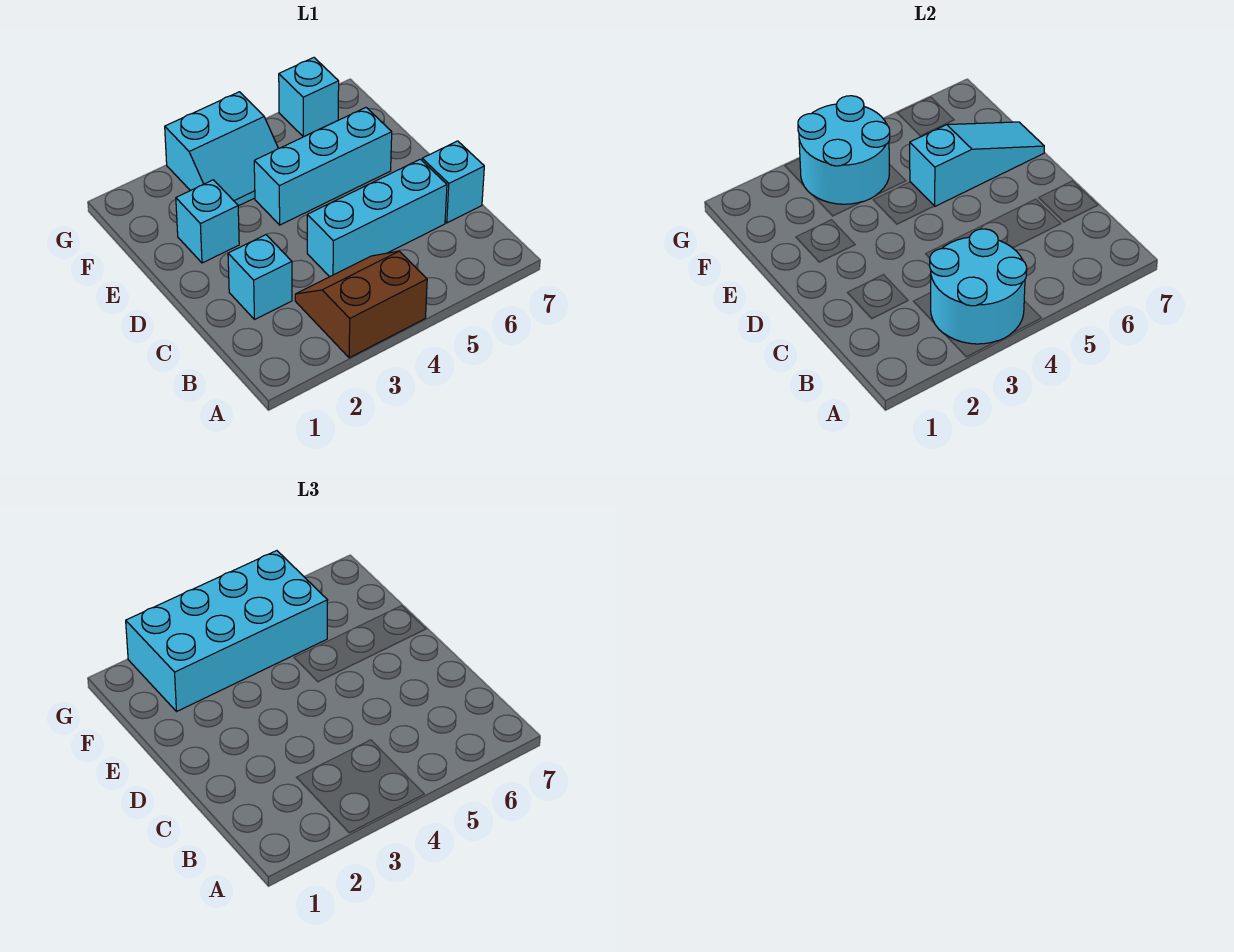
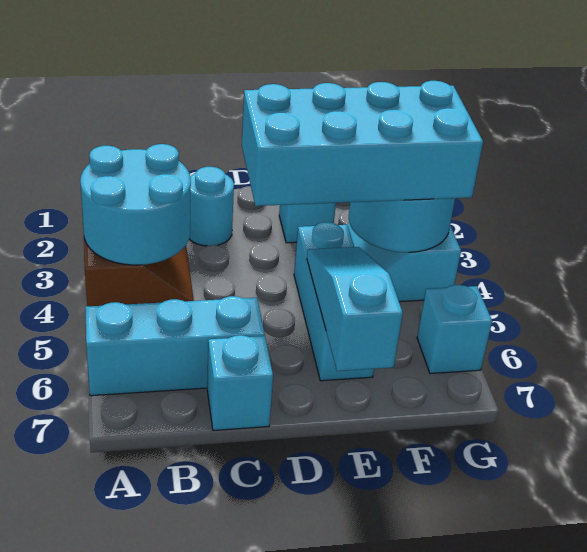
cyan brick C2 level 1 -> cyan round brick C2 level 1
cyan brick C4:C6 level 1 -> cyan brick A6:C6 level 1
cyan slope E5:E7 level 2 top 5 -> cyan slope E5:E7 level 2 top 7
cyan brick F2:G5 level 3 -> cyan brick D3:G4 level 3

